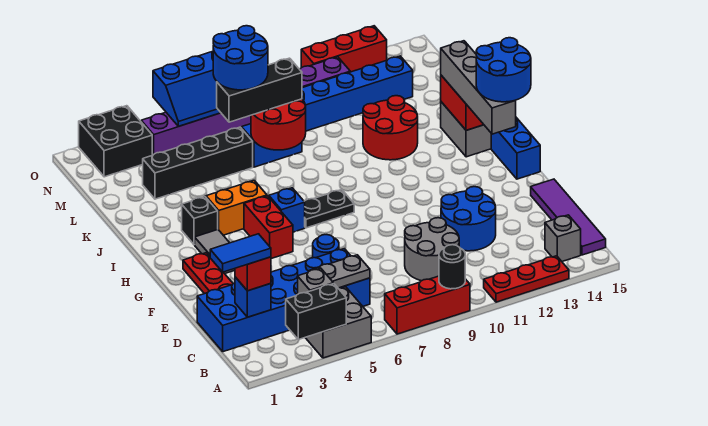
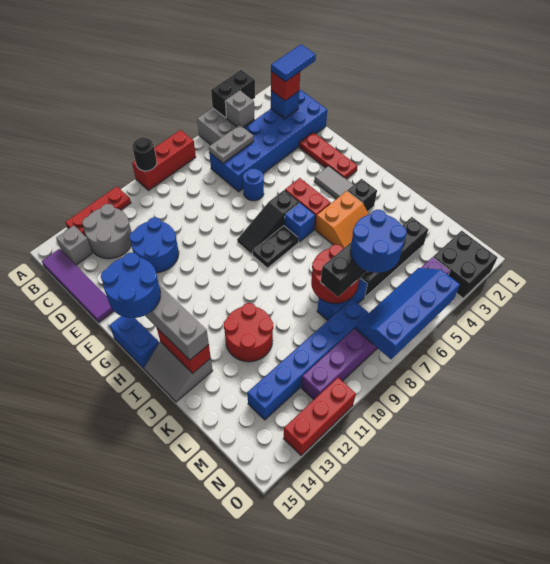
grey round brick C9:D10 level 1 -> grey round brick B12:C13 level 1
none -> black slope G6:G8 level 1 top 6

